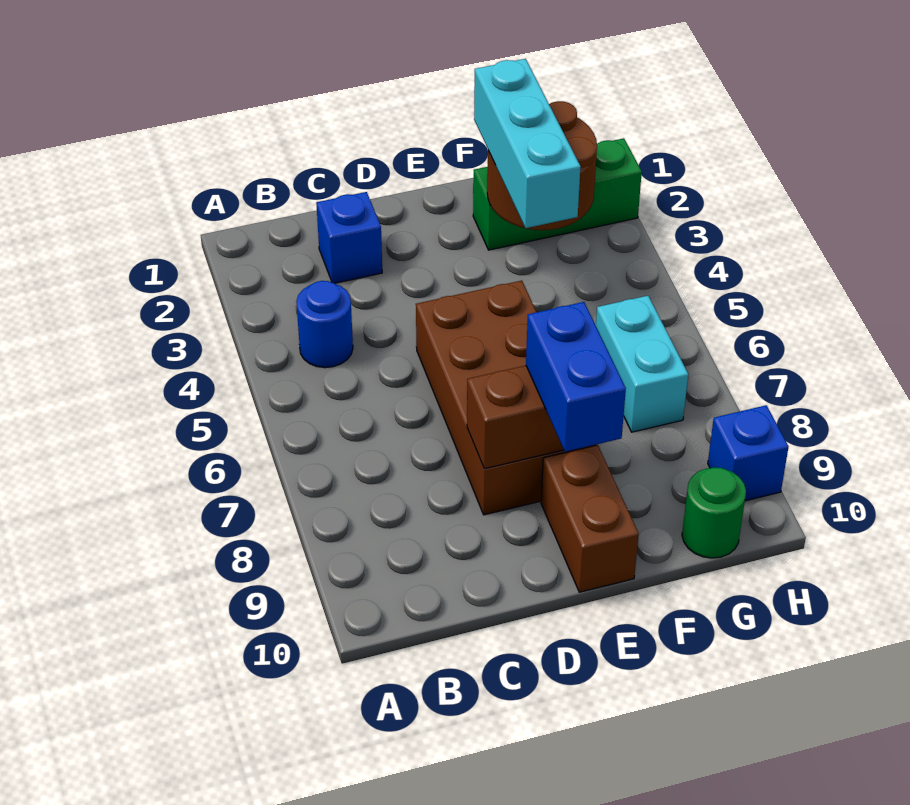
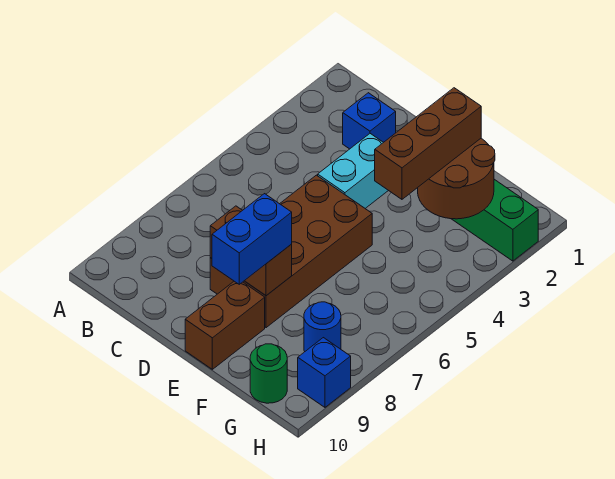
blue round brick B4 level 1 -> blue round brick G8 level 1
cyan brick F2:F4 level 3 -> brown brick F2:F4 level 3
cyan brick G6:G7 level 1 -> cyan brick D3:D4 level 1

